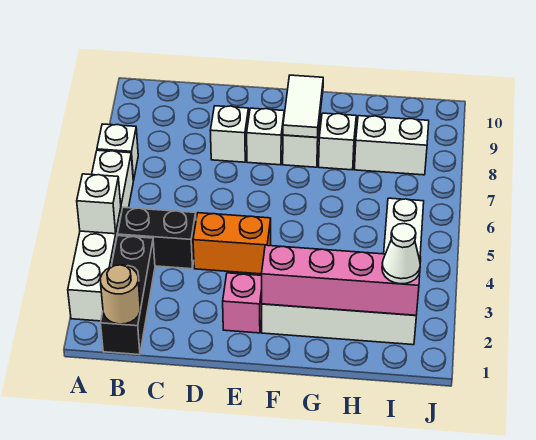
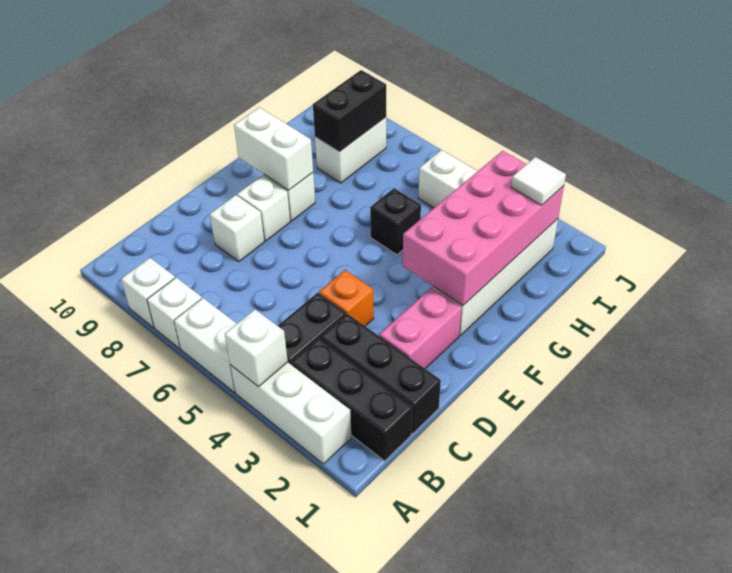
tan round brick B1 level 2 -> none
none -> black brick C1:C3 level 1
orange brick D4:E4 level 1 -> orange brick D4 level 1
pink brick E2 level 1 -> pink brick D2:E2 level 1
pink brick F2:I2 level 2 -> pink brick F2:I3 level 2
white tile F8:F9 level 2 -> white brick F8:F9 level 2
none -> black brick G5 level 1
white brick G8 level 1 -> white brick A8 level 1
none -> black brick H8:I8 level 2
white cone I2 level 3 -> white tile I2 level 3

